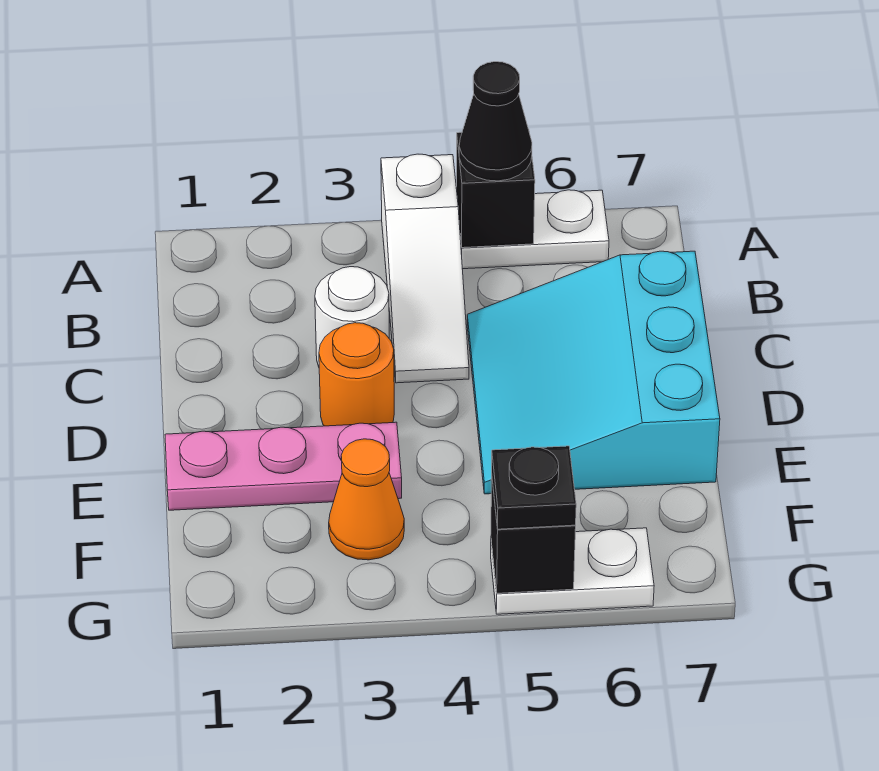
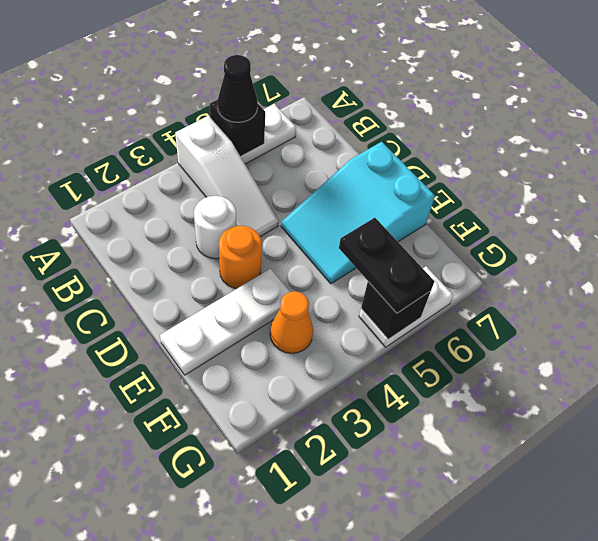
cyan slope C5:E7 level 1 top 7 -> cyan slope D5:E7 level 1 top 7
pink plate E1:E3 level 1 -> white plate E1:E3 level 1
black plate G5 level 3 -> black plate F5:G5 level 3

